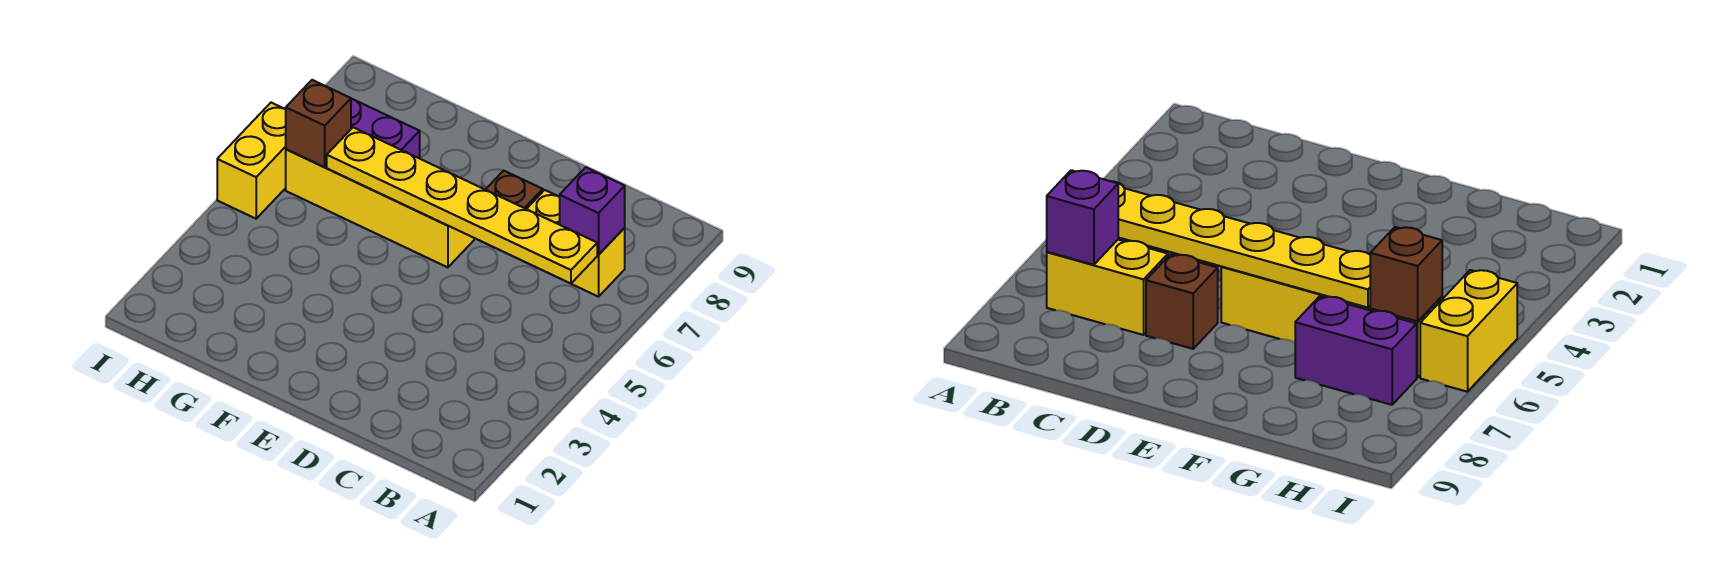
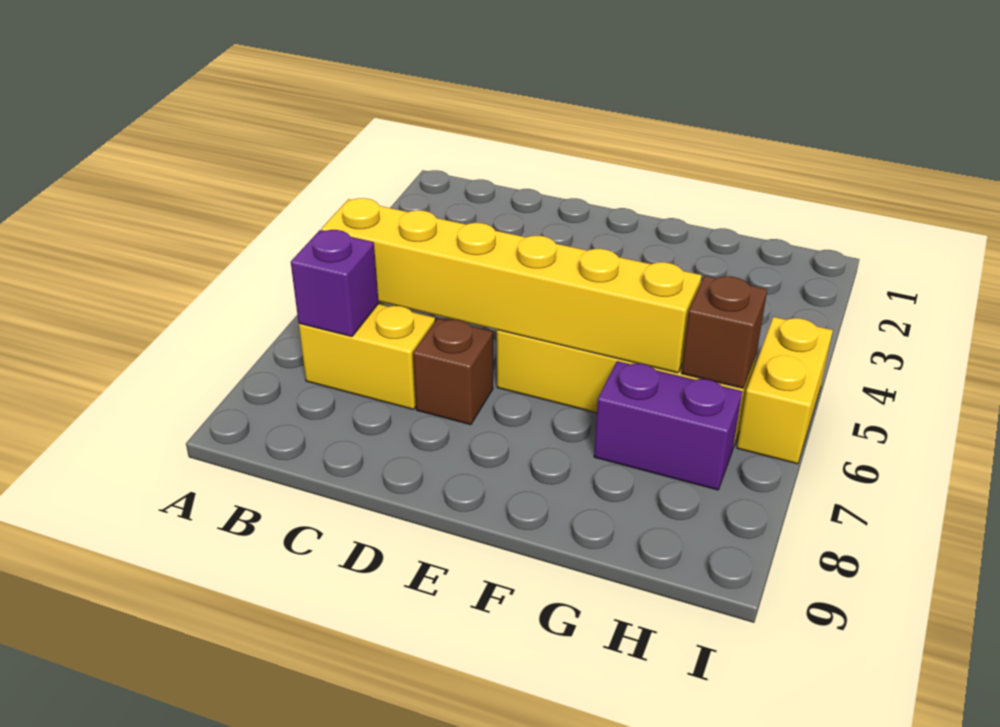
yellow plate B6:G6 level 2 -> yellow brick B6:G6 level 2

